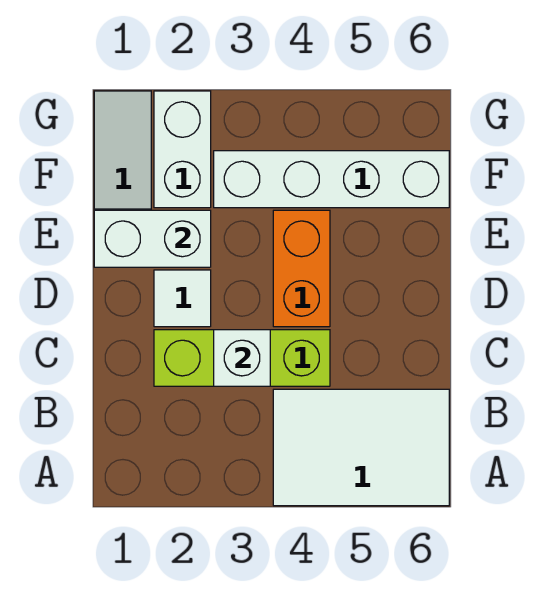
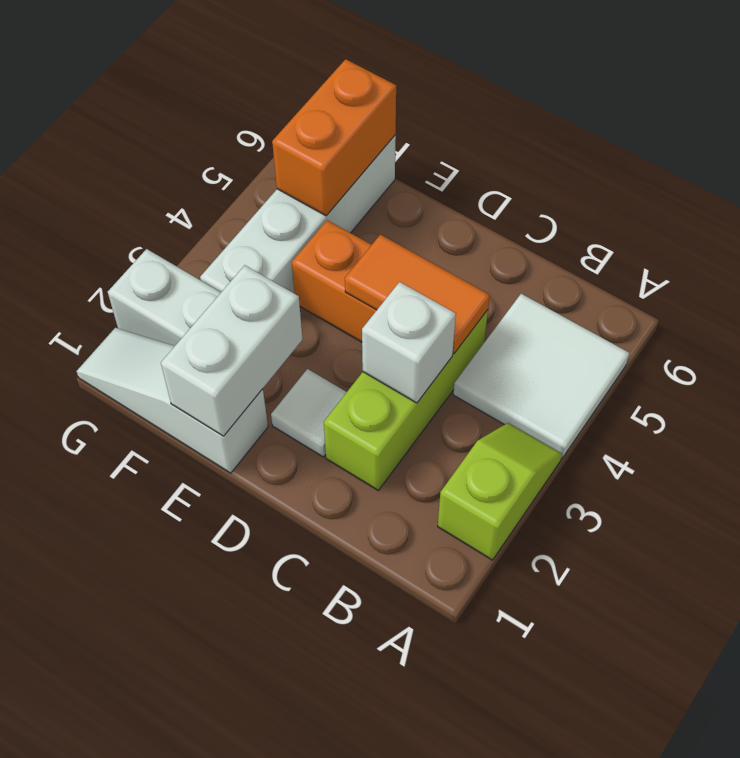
none -> lime slope A2:A3 level 1 top 2
white tile A4:B6 level 1 -> white tile A4:B5 level 1
none -> orange tile C4:D4 level 2
none -> orange brick F5:F6 level 2

